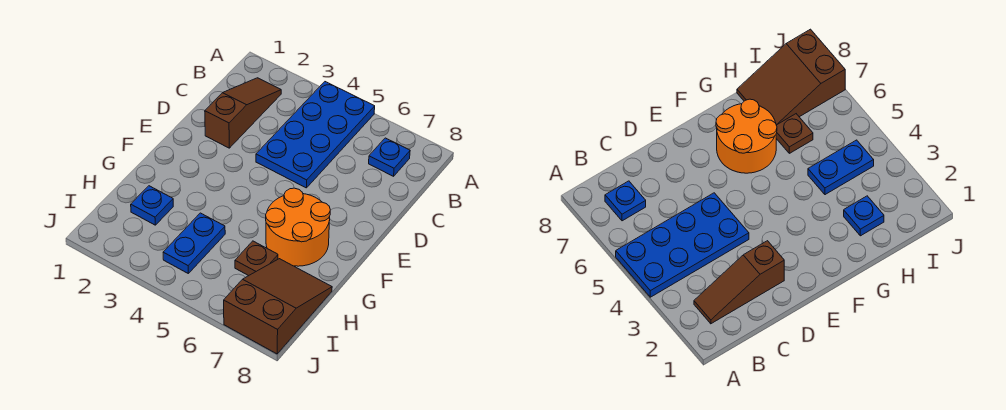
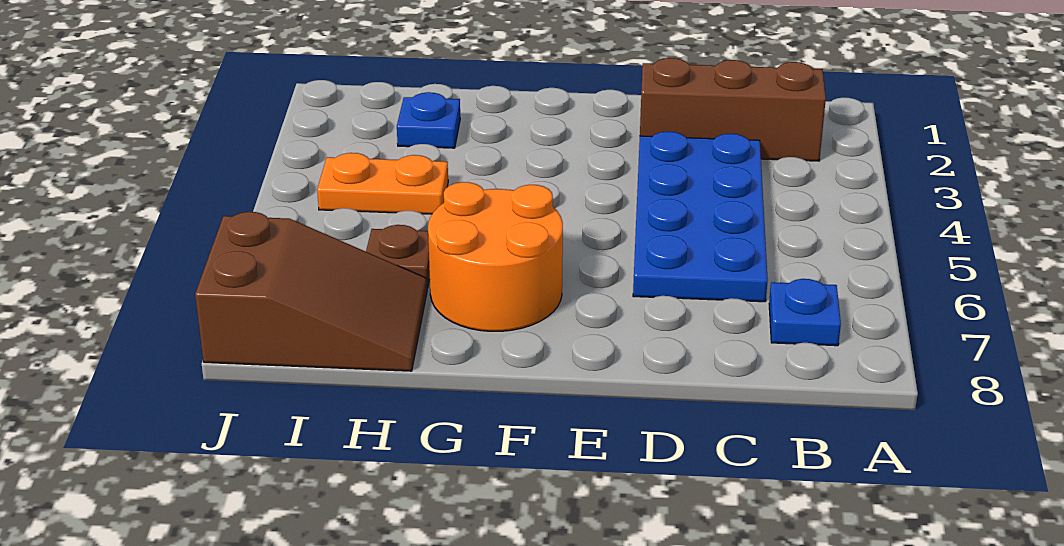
blue plate A4:D5 level 1 -> blue plate C3:D6 level 1
brown slope B2:D2 level 1 top D -> brown brick B2:D2 level 1
blue plate H4:I4 level 1 -> orange plate H4:I4 level 1

